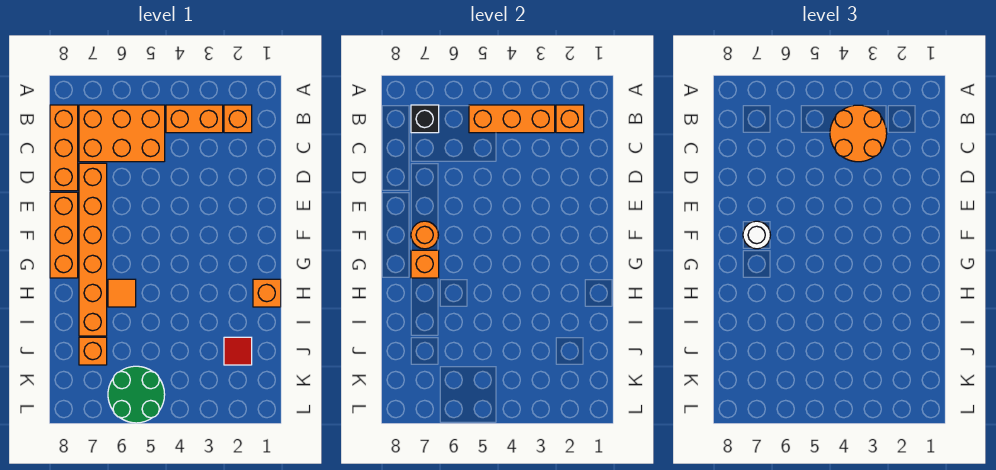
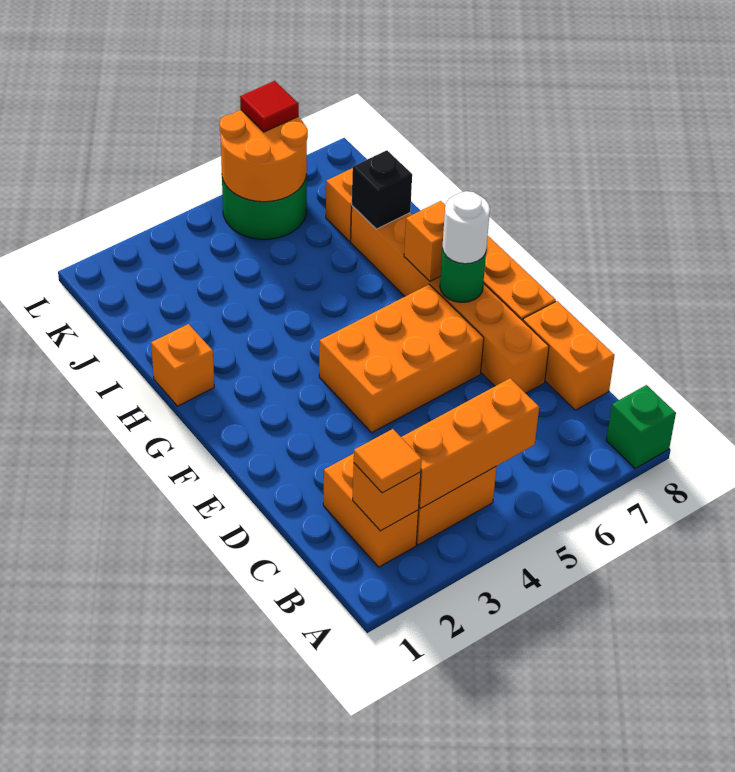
none -> green brick A8 level 1
orange brick B2 level 1 -> orange brick B2:C2 level 1
orange round brick B3:C4 level 3 -> orange round brick K5:L6 level 2
orange brick B5:C7 level 1 -> orange brick E4:F6 level 1
black brick B7 level 2 -> black brick I7 level 2
orange brick B8:D8 level 1 -> orange brick C8:D8 level 1
orange round brick F7 level 2 -> green round brick F7 level 2
orange tile H6 level 1 -> orange tile B2 level 3
red tile J2 level 1 -> red tile L6 level 3

